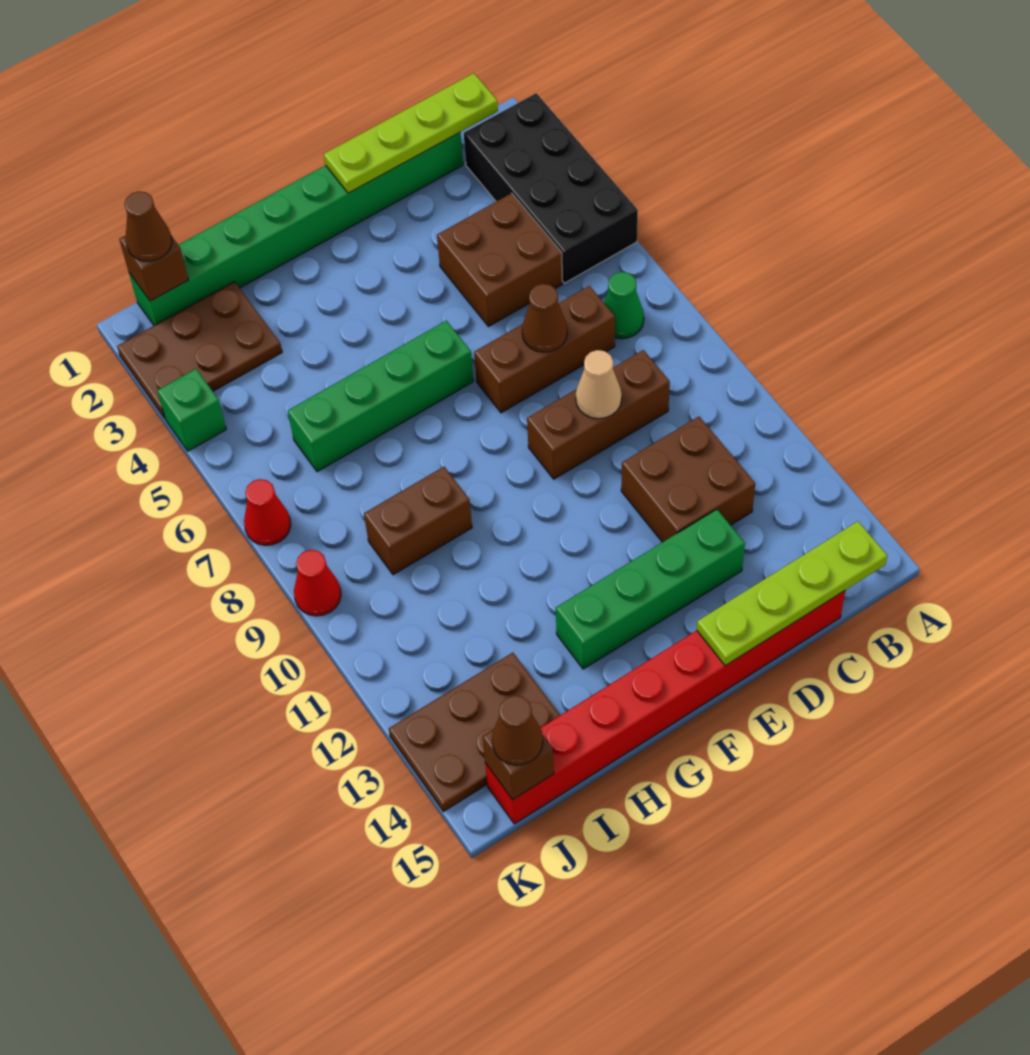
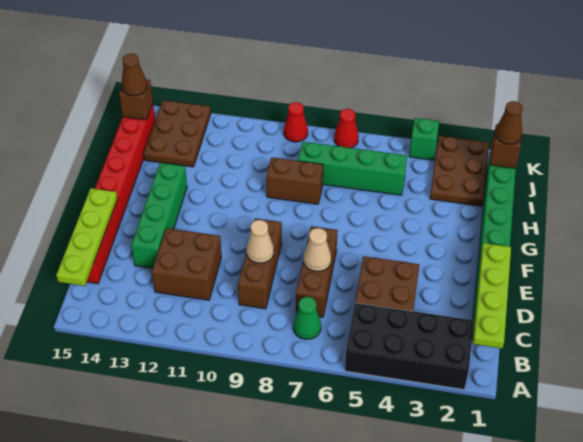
brown cone D7 level 2 -> tan cone D7 level 2
green brick F6:I6 level 1 -> green brick I5:I8 level 1
brown brick H9:I9 level 1 -> brown brick H8:H9 level 1

